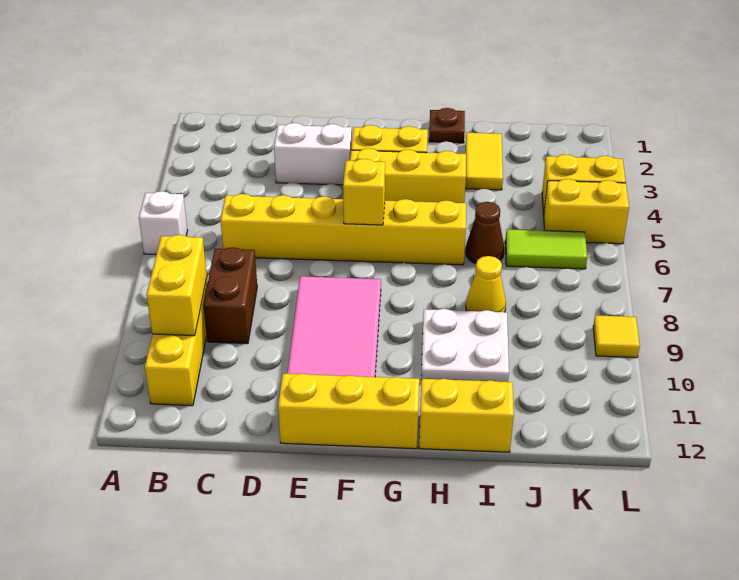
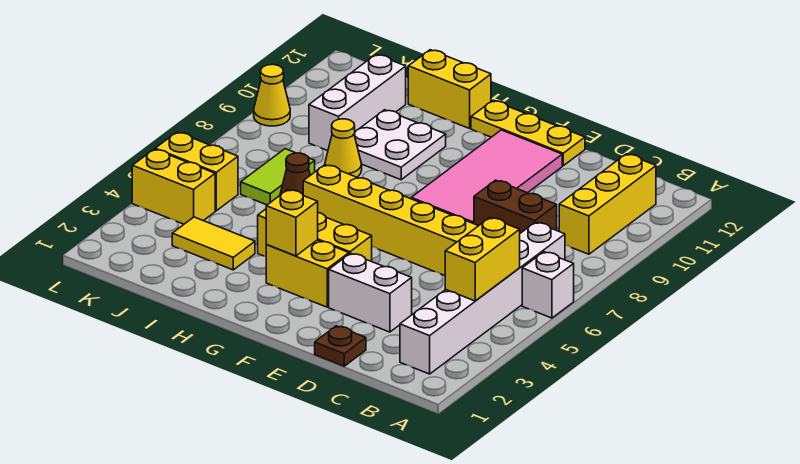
none -> white brick B2:B7 level 1
yellow brick B9:B10 level 2 -> yellow brick B4:B5 level 2
brown brick C8:C9 level 1 -> brown brick C8:D8 level 1
yellow brick E12:G12 level 1 -> yellow plate E12:G12 level 1
yellow brick F6 level 2 -> yellow brick G3 level 2
brown plate H1 level 1 -> brown plate D1 level 1
yellow tile I2:I3 level 1 -> yellow tile I3:J3 level 1
lime tile J6:K6 level 1 -> lime tile J6:J7 level 1
none -> white brick J9:J11 level 1
yellow tile L9 level 1 -> yellow cone L9 level 1

